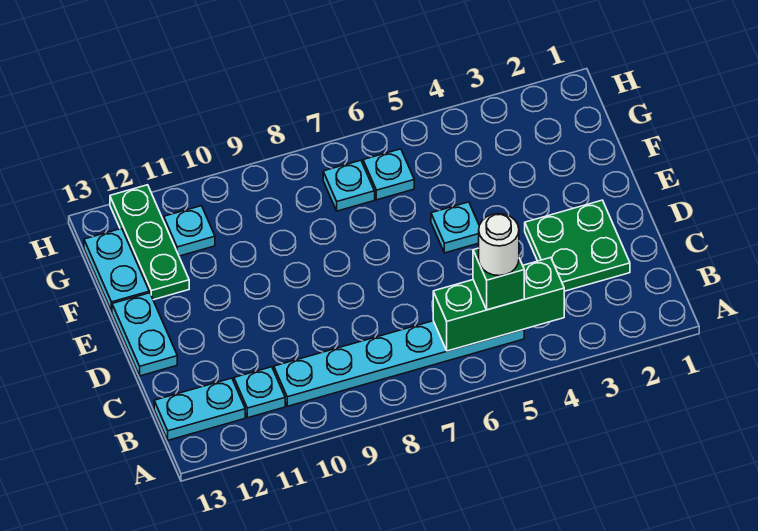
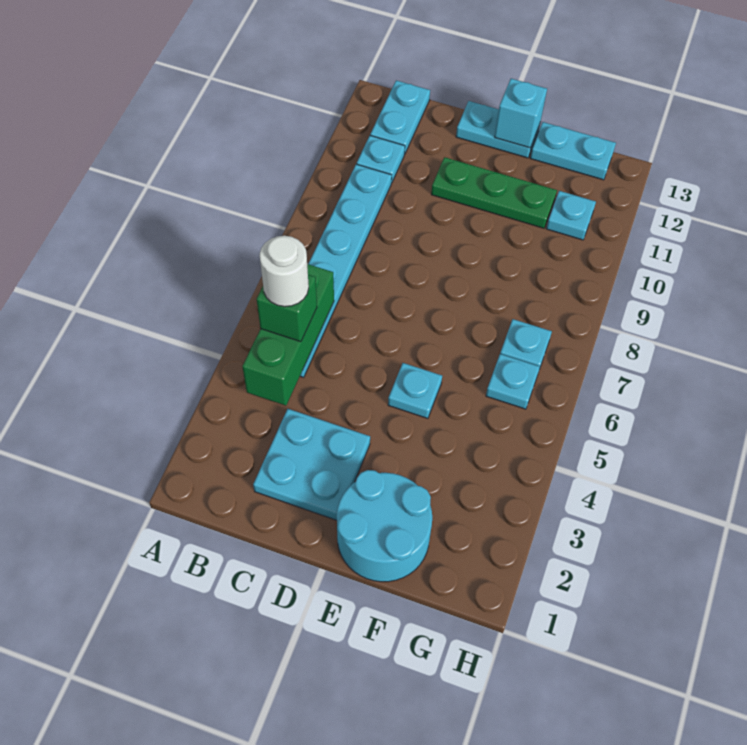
green plate C2:D3 level 1 -> cyan plate C2:D3 level 1
none -> cyan round brick E1:F2 level 1
none -> cyan brick E13 level 2
green plate F12:H12 level 1 -> green plate D11:F11 level 1

